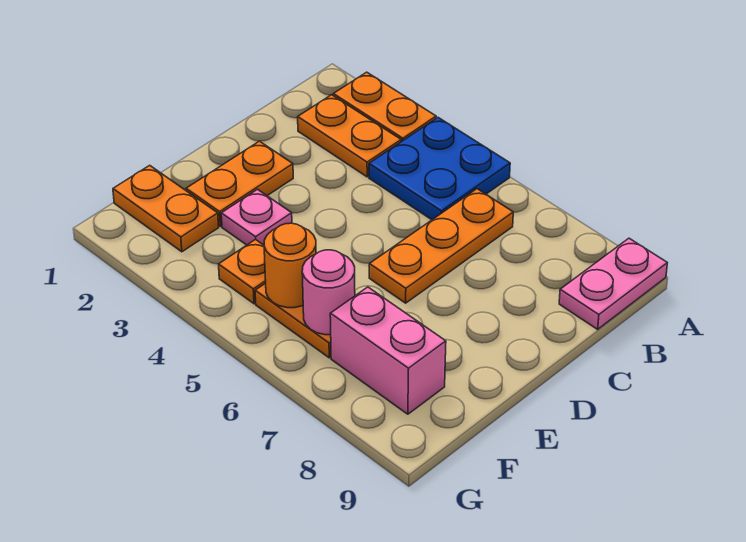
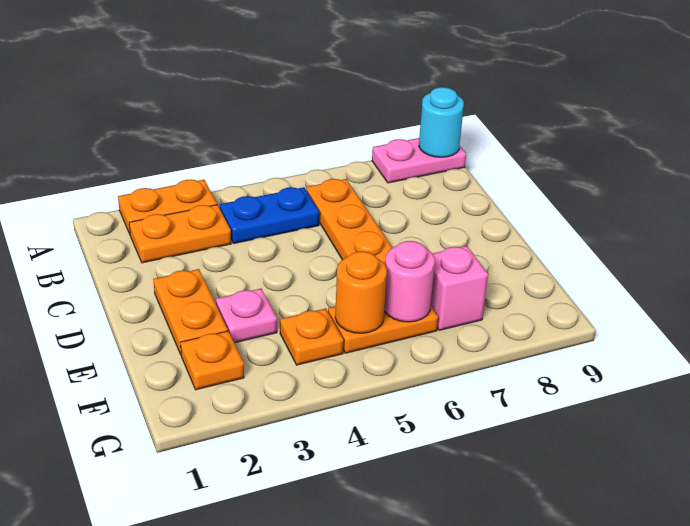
blue plate A4:B5 level 1 -> blue plate B4:B5 level 1
pink plate A9:B9 level 1 -> pink plate A8:A9 level 1
none -> cyan round brick A9 level 2
orange plate F1:F2 level 1 -> orange plate F2 level 1
pink brick F7:F8 level 1 -> pink brick F7 level 1

